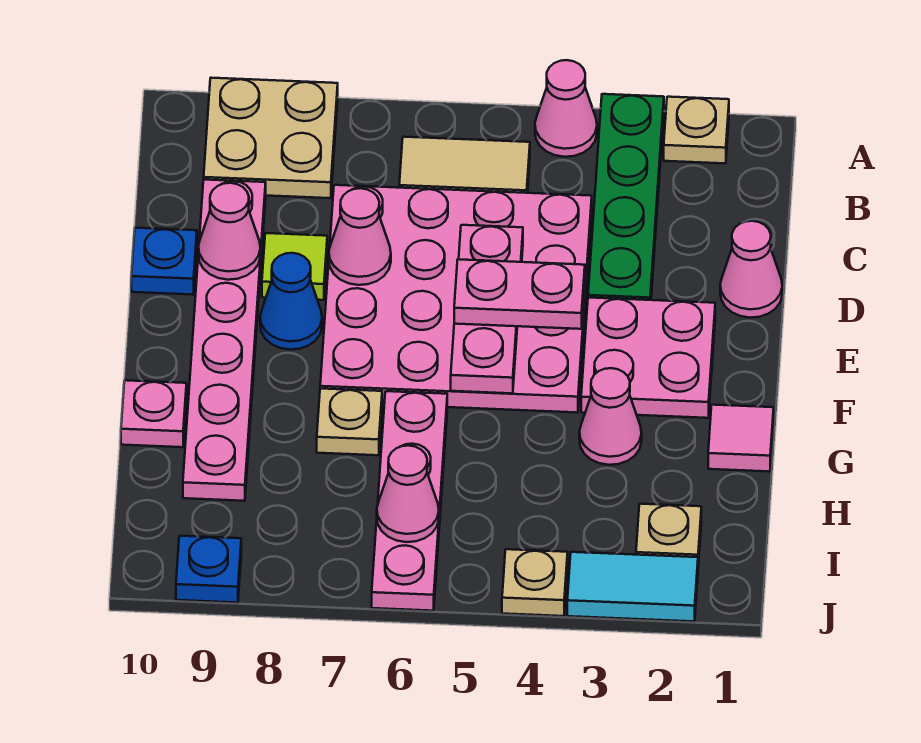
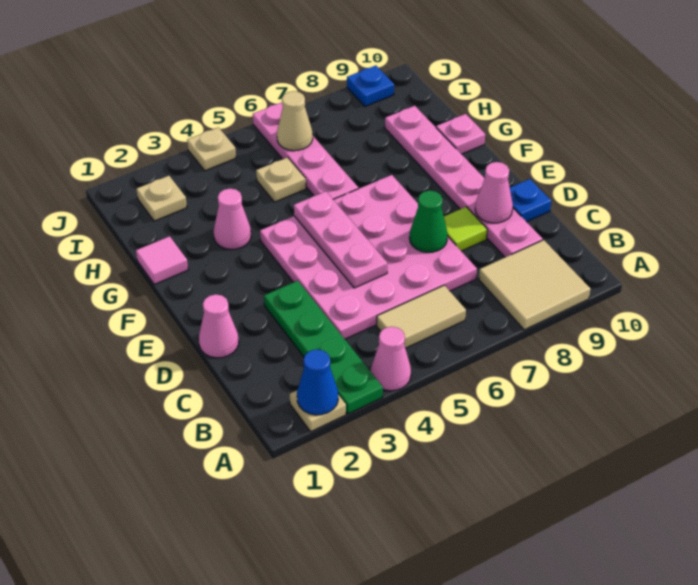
tan plate A8:B9 level 1 -> tan tile A8:B9 level 1
pink cone D7 level 2 -> green cone D7 level 2
pink plate E2:F3 level 1 -> none
pink plate E4:E5 level 3 -> none
blue cone E8 level 1 -> blue cone A2 level 2
tan plate G7 level 1 -> tan plate H5 level 1
pink cone I6 level 2 -> tan cone I6 level 2
cyan tile J2:J3 level 1 -> none

